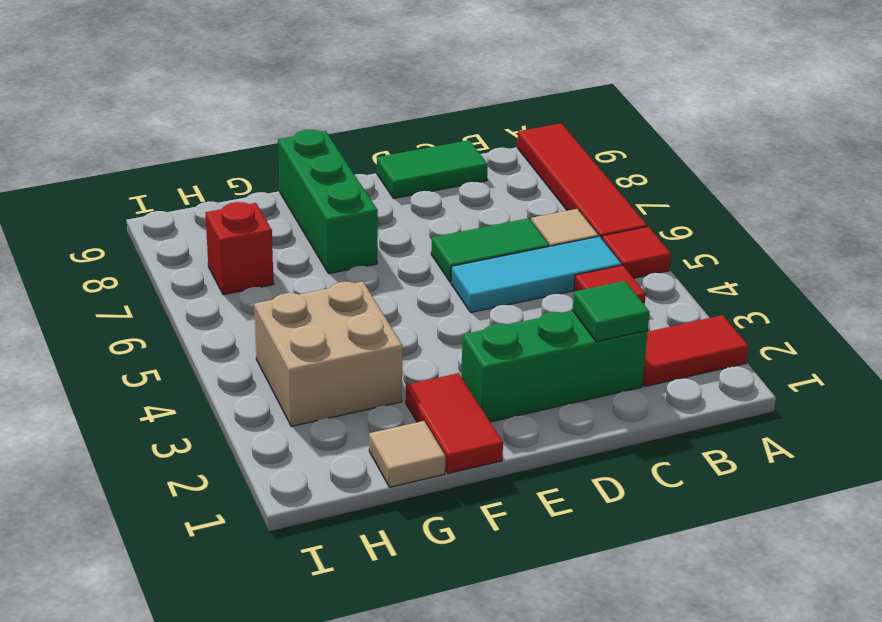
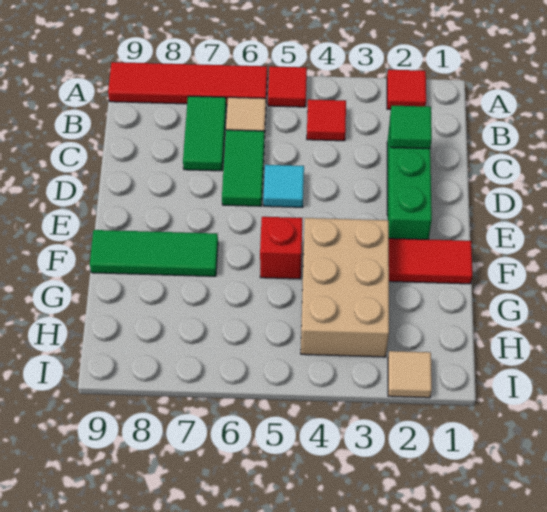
red tile A2:B2 level 1 -> red tile A2 level 1
cyan tile B5:D5 level 1 -> cyan tile D5 level 1
green tile C9:D9 level 1 -> green tile B7:C7 level 1
green brick F7:F9 level 1 -> green tile F7:F9 level 1
tan tile G1 level 1 -> tan tile I2 level 1
tan brick G3:H4 level 1 -> tan brick F3:H4 level 1
red brick H7 level 1 -> red brick F5 level 1

